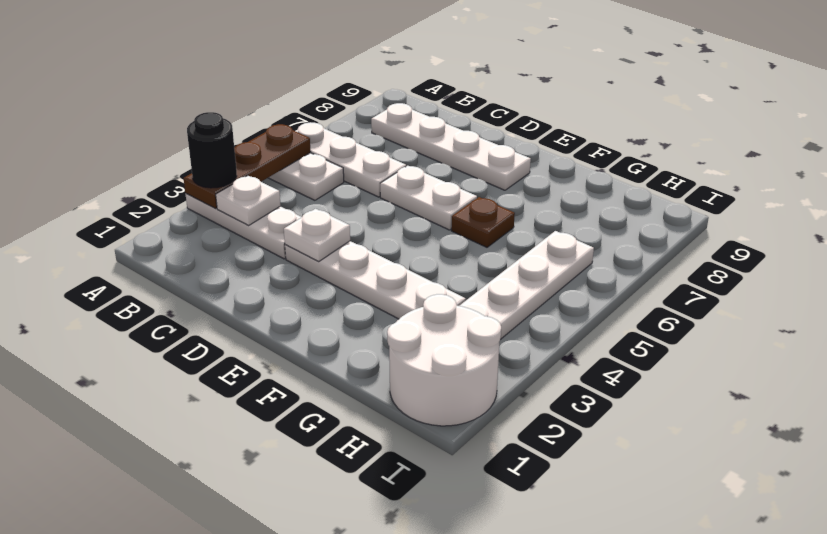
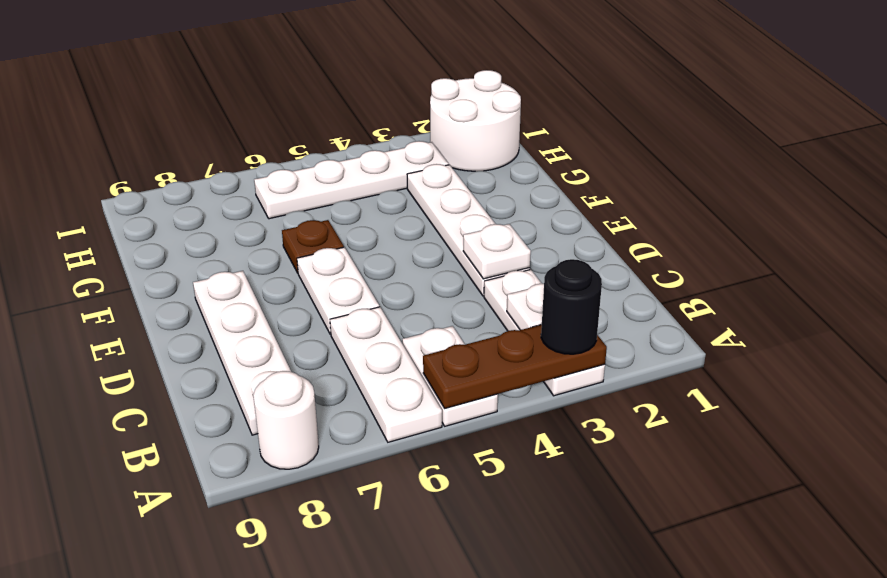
none -> white round brick A8 level 1

